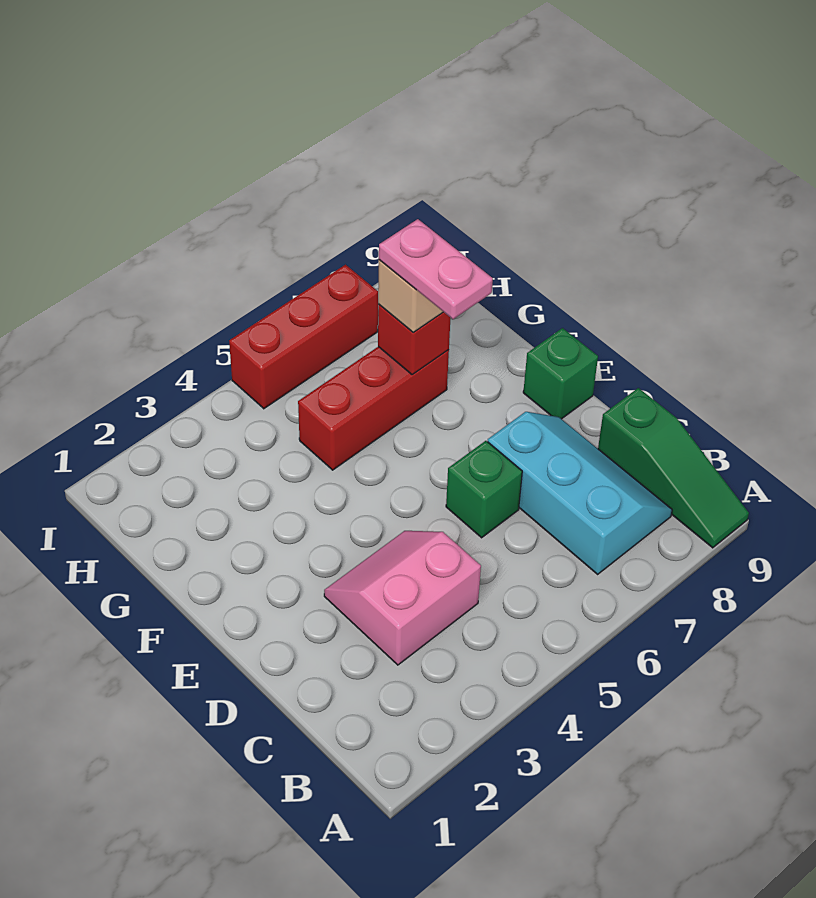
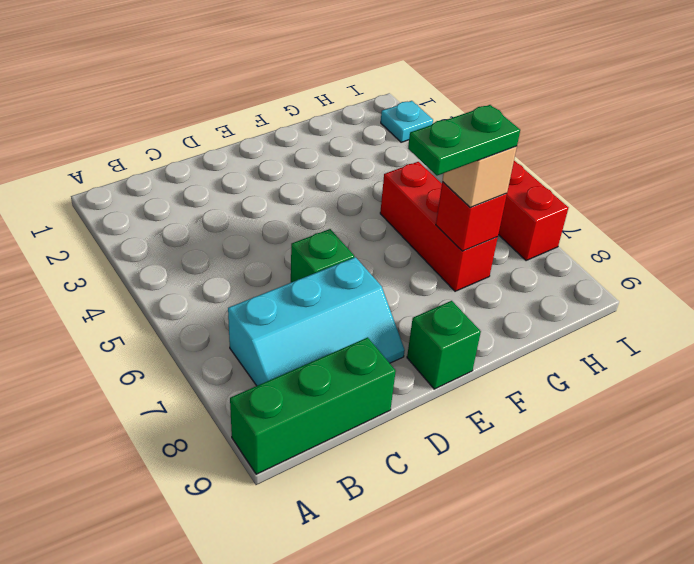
green slope A9:C9 level 1 top C -> green brick A9:C9 level 1
pink slope C3:D4 level 1 top C -> none
pink plate F7:G7 level 4 -> green plate F7:G7 level 4
none -> cyan plate I2 level 1

